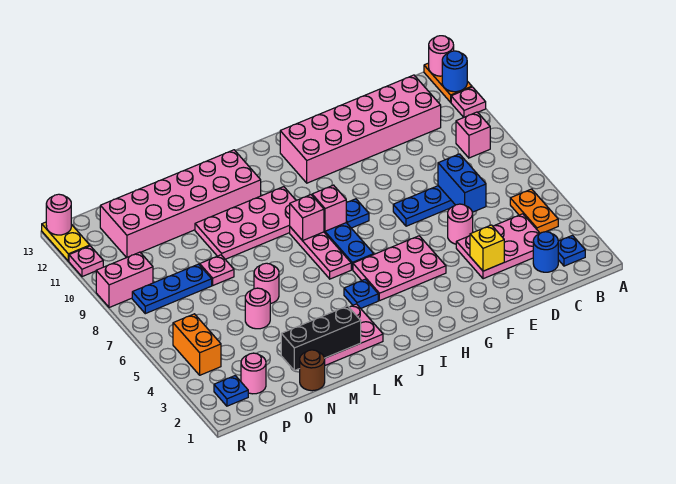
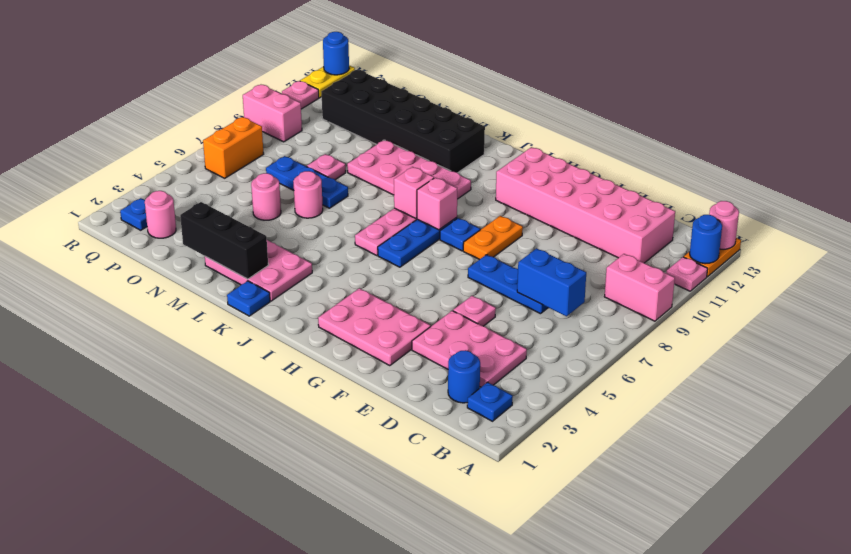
orange plate B4:B5 level 1 -> orange plate G8:G9 level 1
pink brick B9 level 1 -> pink brick A9:B9 level 1
blue brick D6:D7 level 2 -> blue brick C7:D7 level 2
yellow brick E3 level 2 -> none
pink round brick E5 level 1 -> pink plate E5 level 1
pink plate G4:I5 level 1 -> pink plate F2:H3 level 1
blue plate J4 level 1 -> blue plate K1 level 1
pink brick K11:P12 level 1 -> black brick K11:P12 level 1
brown round brick N1 level 1 -> none
blue plate O8:Q8 level 1 -> blue plate M7:O7 level 1
orange brick Q4:Q5 level 1 -> orange brick Q6:Q7 level 1
pink round brick R13 level 2 -> blue round brick R13 level 2

